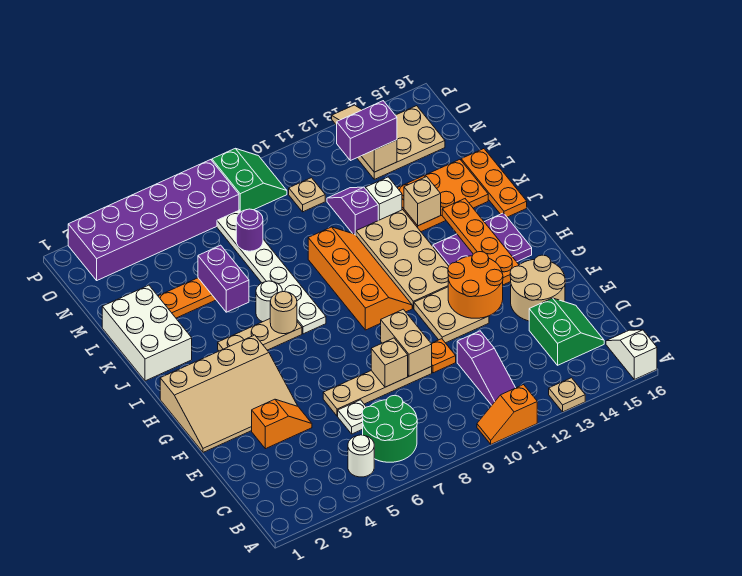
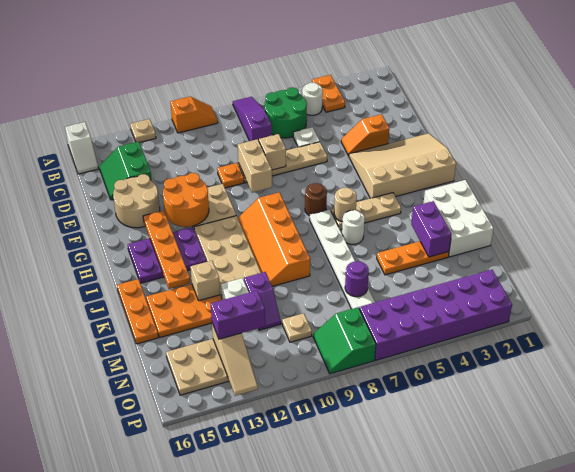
none -> orange plate A4:B4 level 1
purple slope B11:D11 level 1 top D -> purple slope A8:C8 level 1 top C
none -> brown round brick H7 level 1
purple brick K5:L5 level 2 -> purple brick K3:L3 level 2

